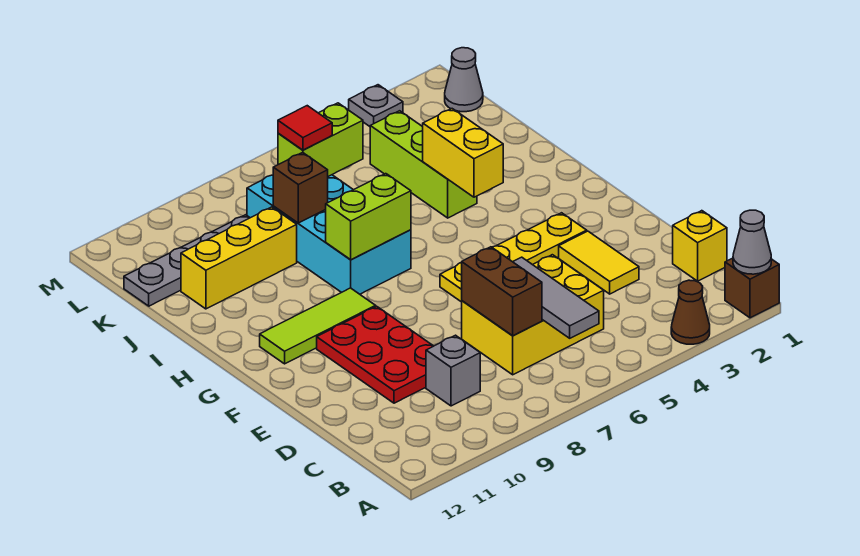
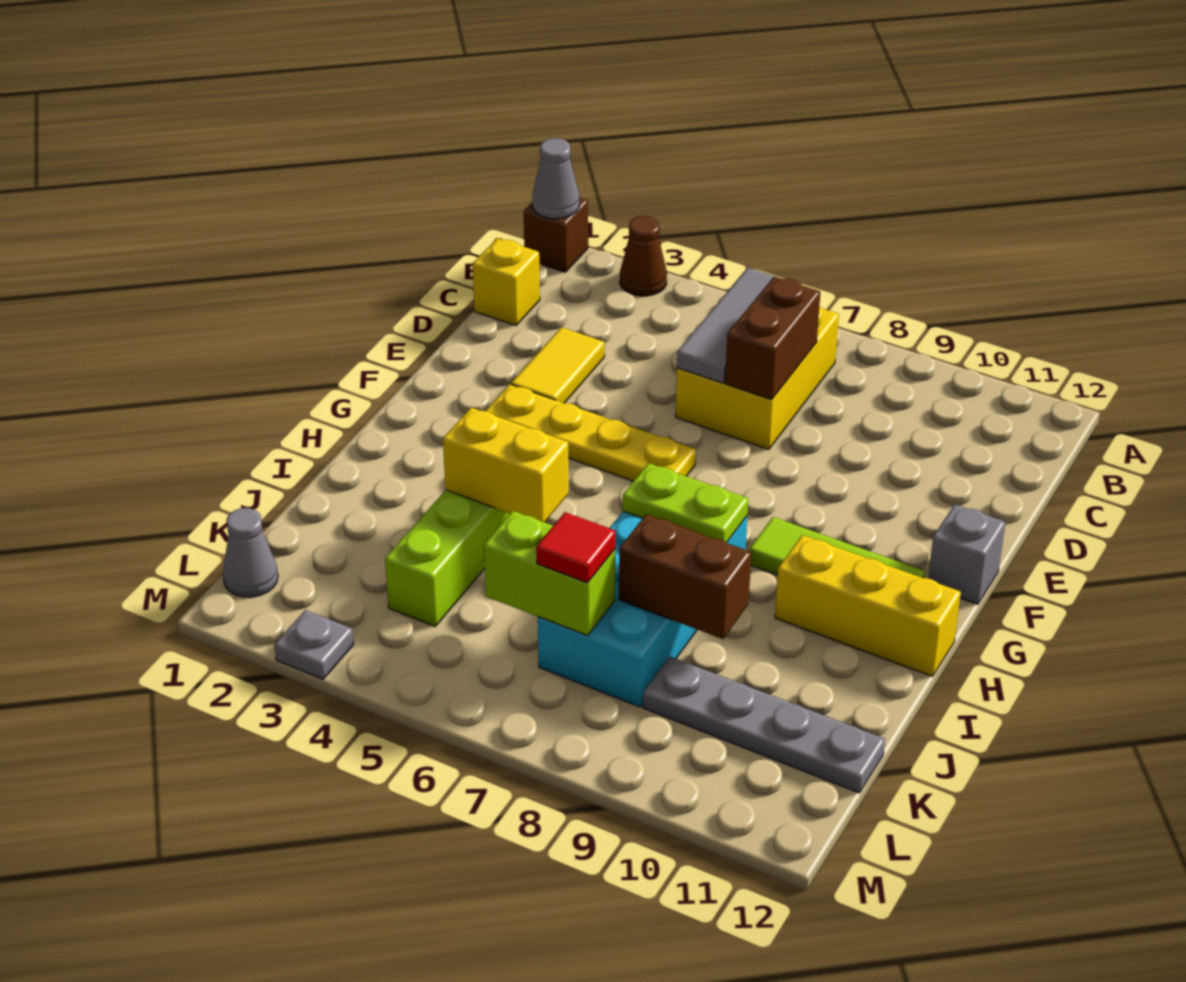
yellow brick C5:D7 level 1 -> yellow brick B6:D7 level 1
grey brick C9 level 1 -> grey brick F12 level 1
red plate D9:F10 level 1 -> none
yellow brick H4:I4 level 2 -> yellow brick I4:I5 level 2
lime brick H7:H8 level 2 -> lime plate H7:H8 level 2
brown brick J8 level 2 -> brown brick J8:J9 level 2
yellow brick J9:J11 level 1 -> yellow brick H10:H12 level 1

